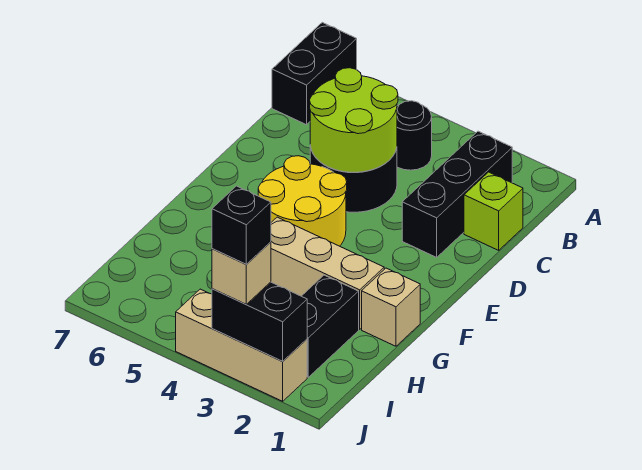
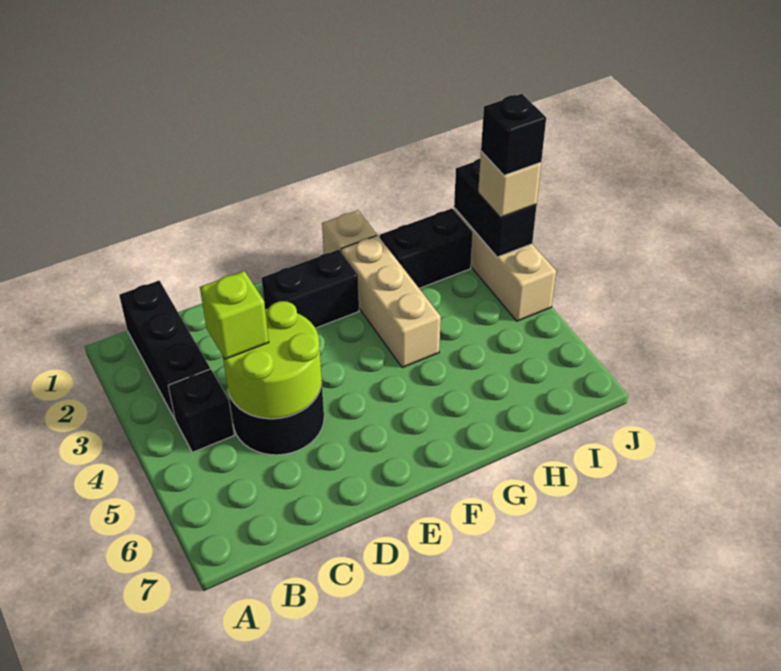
black brick A7:B7 level 1 -> black brick E2:F2 level 1
black brick B2:D2 level 1 -> black brick B1:B3 level 1
black round brick B4 level 1 -> black brick B4 level 1
lime brick C1 level 1 -> lime brick C4 level 3
yellow round brick E4:F5 level 1 -> none

